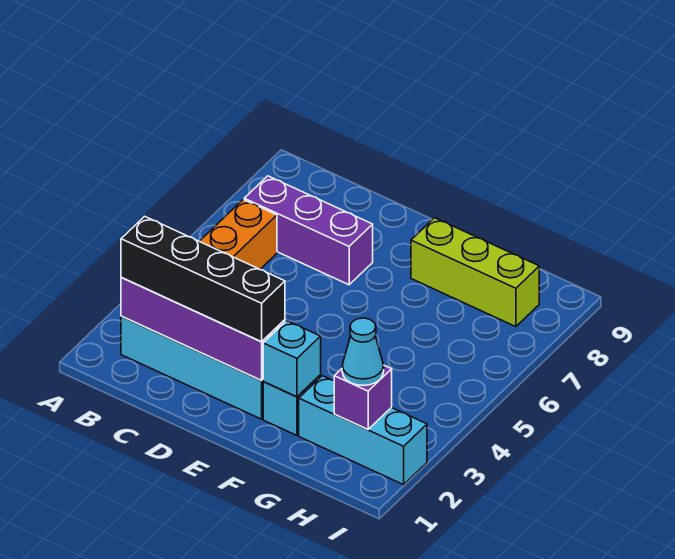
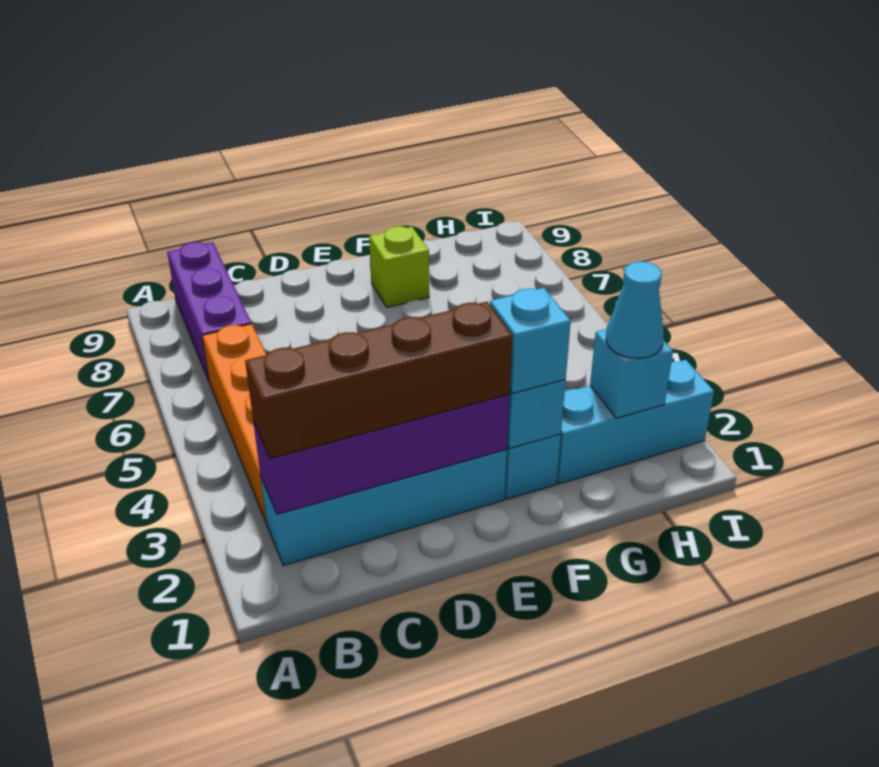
black brick B2:E2 level 3 -> brown brick B2:E2 level 3
purple brick B7:D7 level 1 -> purple brick B7:B9 level 1
none -> cyan brick F2 level 3
lime brick F8:H8 level 1 -> lime brick F8 level 1
purple brick H2 level 2 -> cyan brick H2 level 2

